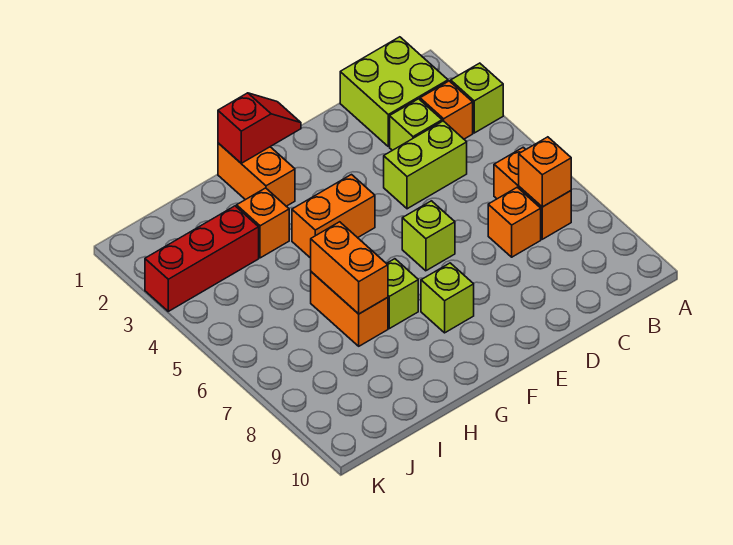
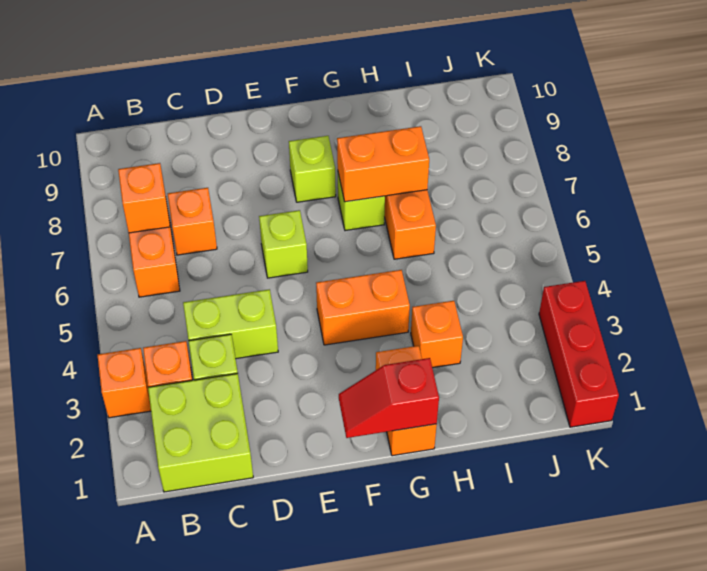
lime brick A3 level 1 -> orange brick A3 level 1
orange brick H6:H7 level 2 -> orange brick G7:H7 level 2
red brick I3:K3 level 1 -> red brick K1:K3 level 1

